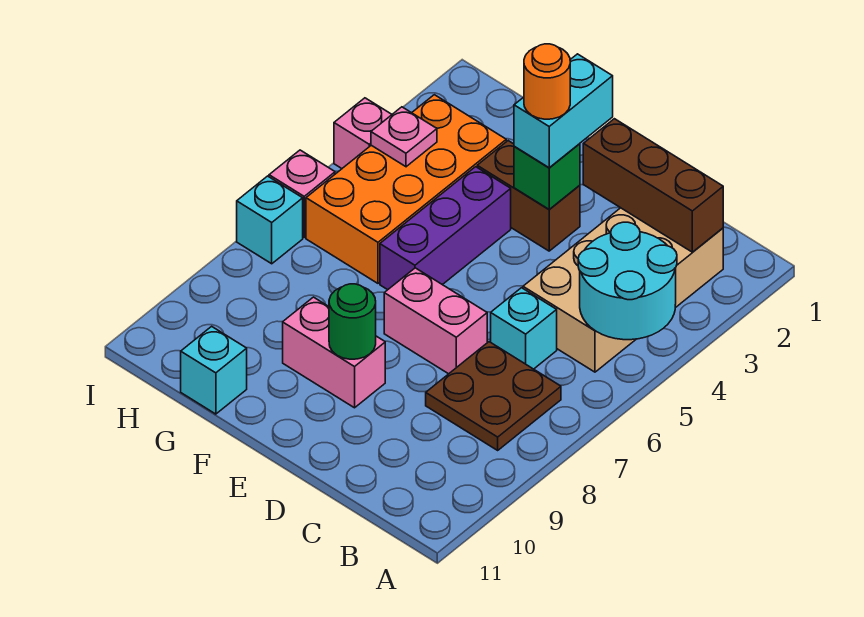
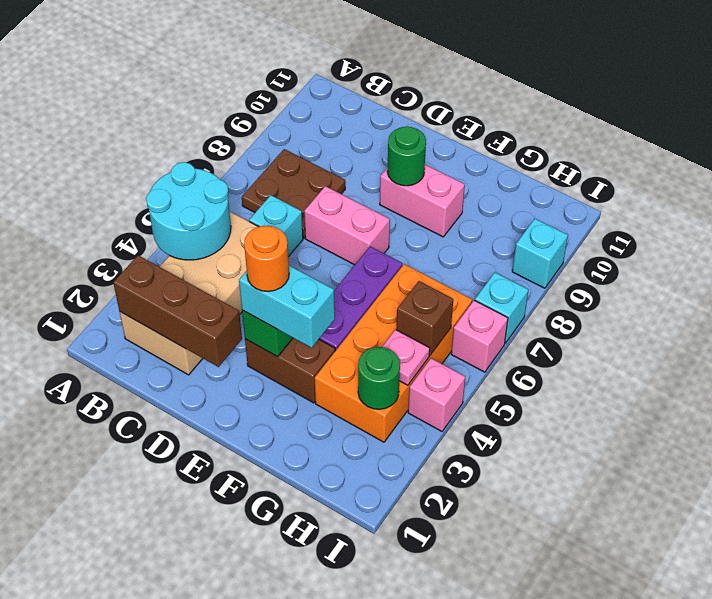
cyan brick E2:E3 level 3 -> cyan brick E3:F3 level 3
cyan brick G11 level 1 -> cyan brick I9 level 1
none -> green round brick H3 level 2
none -> brown brick H5 level 2

